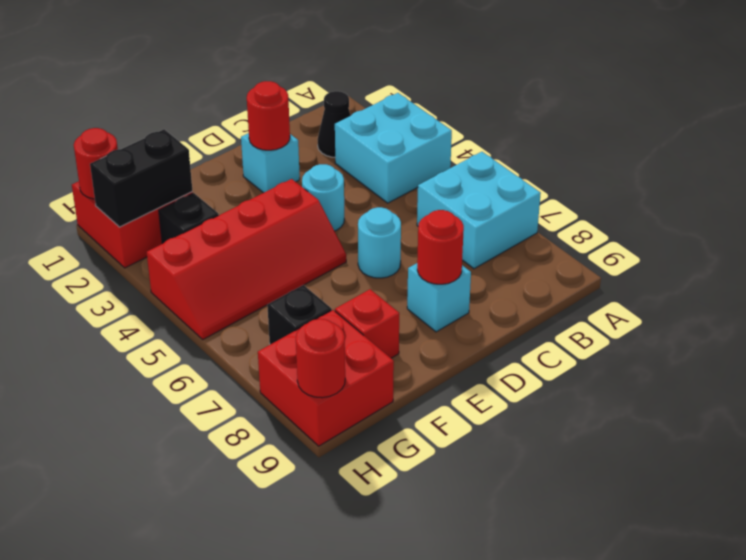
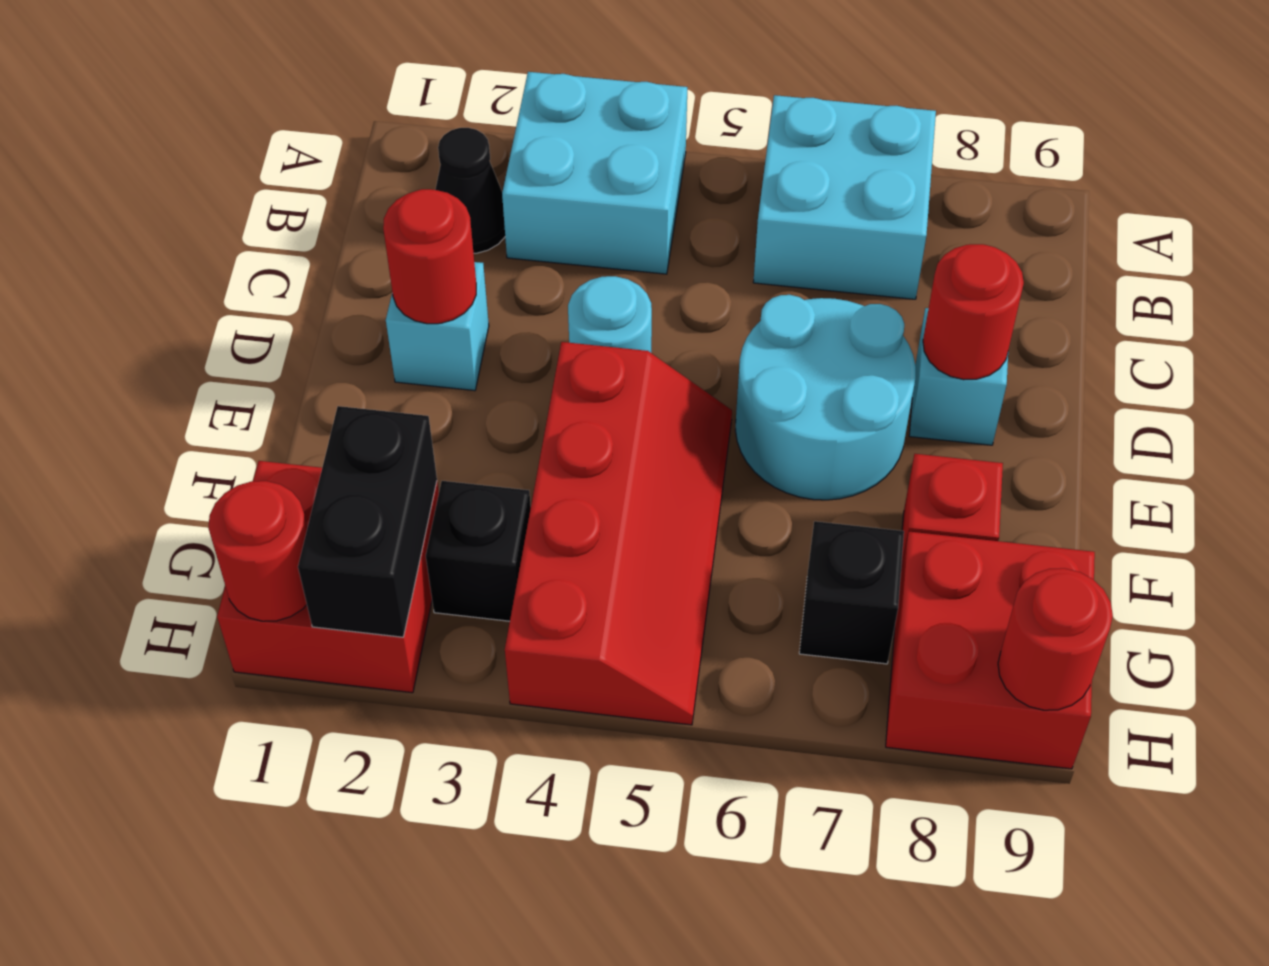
cyan round brick D6 level 1 -> cyan round brick D6:E7 level 1

